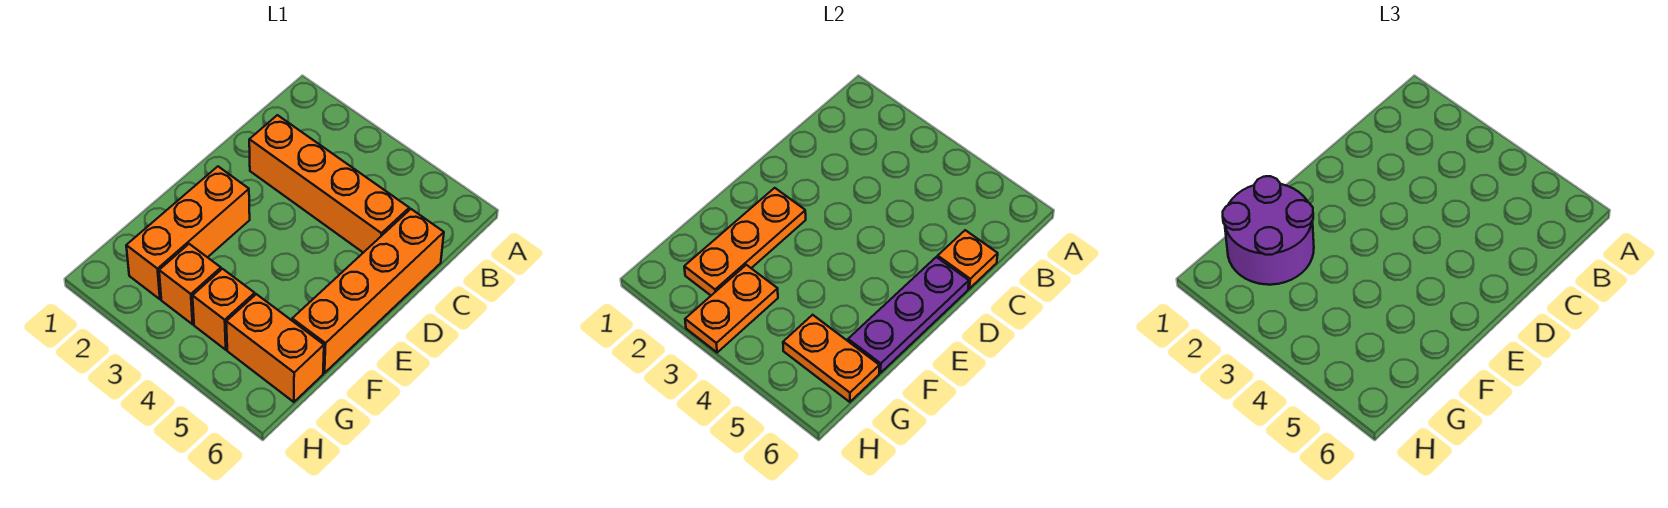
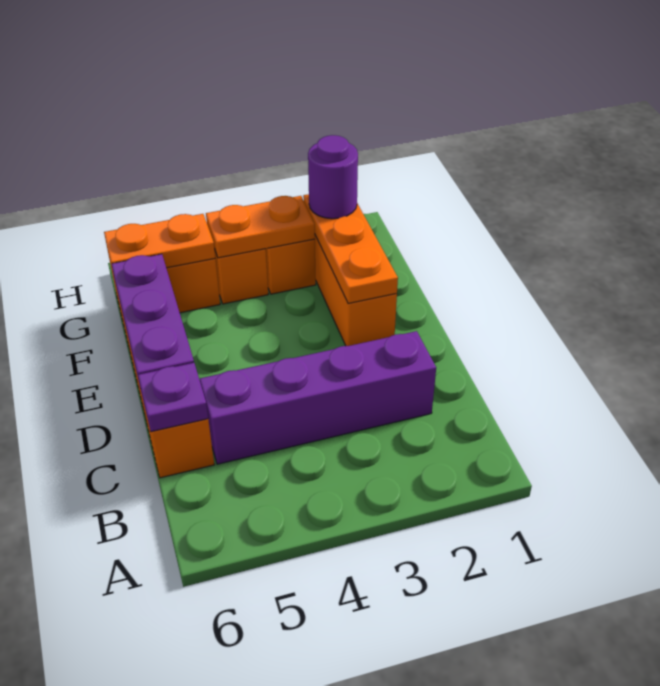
orange brick C2:C5 level 1 -> purple brick C2:C5 level 1
orange plate C6 level 2 -> purple plate C6 level 2
purple round brick F1:G2 level 3 -> purple round brick G2 level 3
orange plate G3:H3 level 2 -> orange plate G3:G4 level 2

